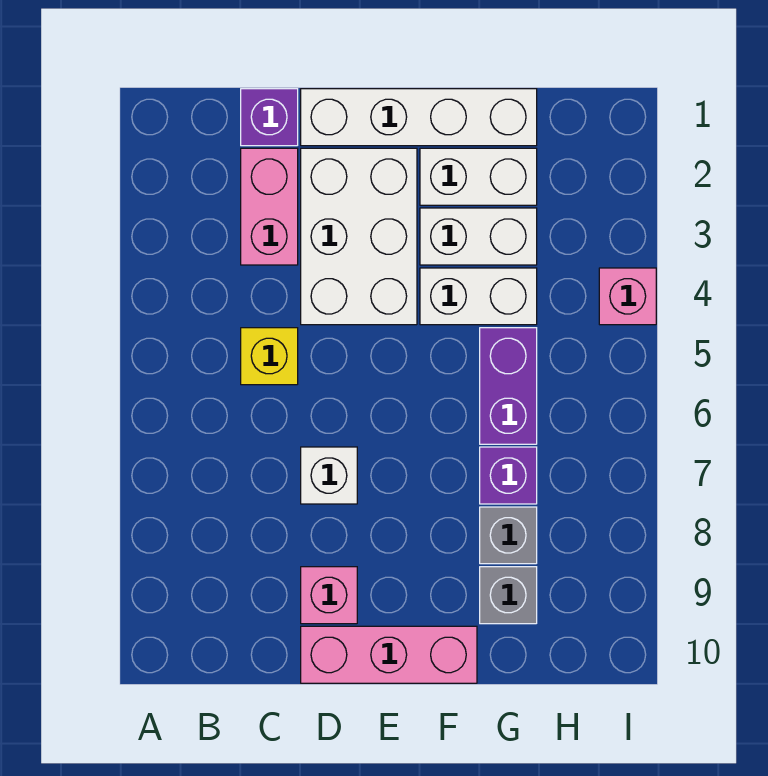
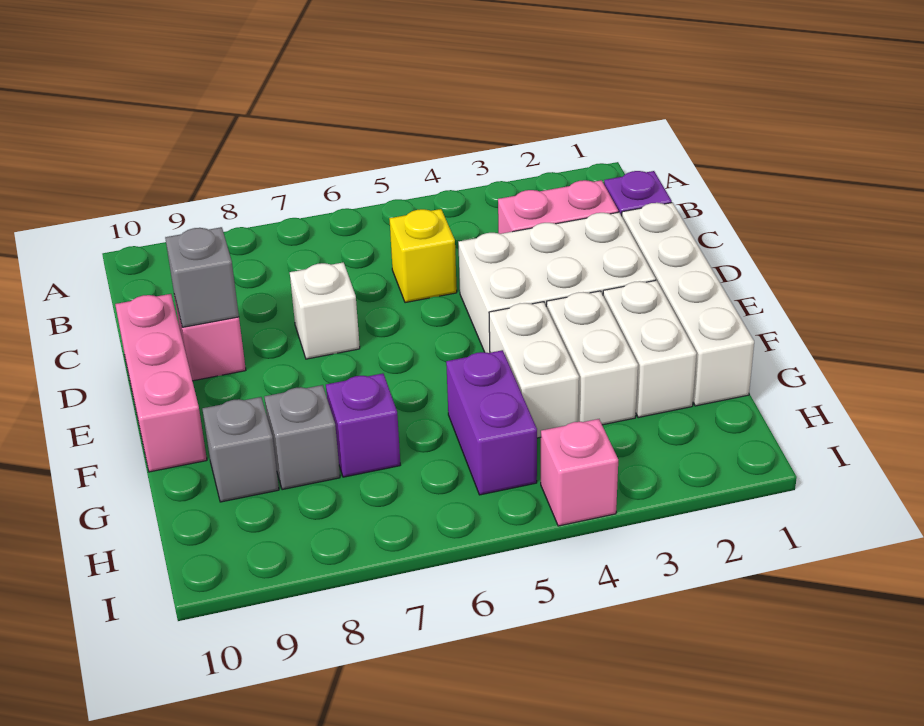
none -> grey brick D9 level 2
purple brick G5:G6 level 1 -> purple brick G5:H5 level 1

